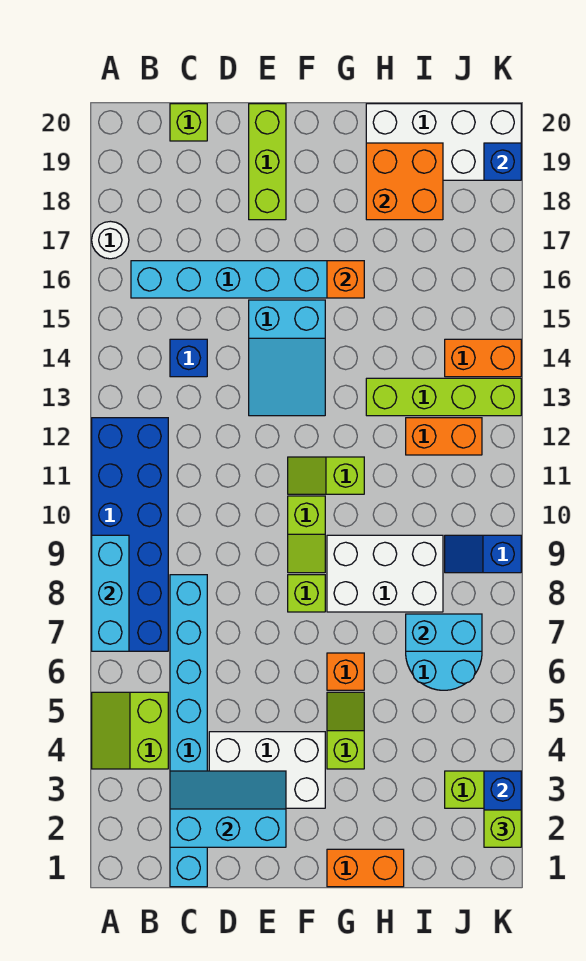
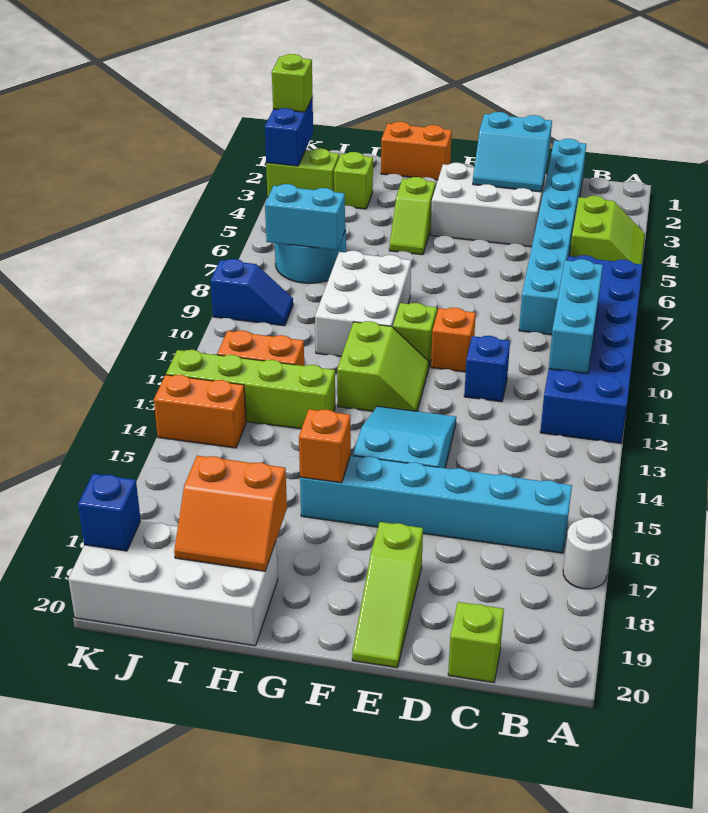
cyan brick A7:A9 level 2 -> cyan brick B9:B11 level 2
cyan slope C2:E3 level 2 top 2 -> cyan slope D2:E3 level 2 top 2
blue brick C14 level 1 -> blue brick D11 level 1
lime brick E18:E20 level 1 -> lime slope E18:E20 level 1 top 18
lime brick F8 level 1 -> lime brick I3 level 1
lime slope F11:G11 level 1 top G -> lime slope F11:G12 level 1 top G
orange brick G6 level 1 -> orange brick E10 level 1
white brick G8:I9 level 1 -> white brick G8:H10 level 1
orange brick H18:I19 level 2 -> orange slope H18:I19 level 2 top 18

